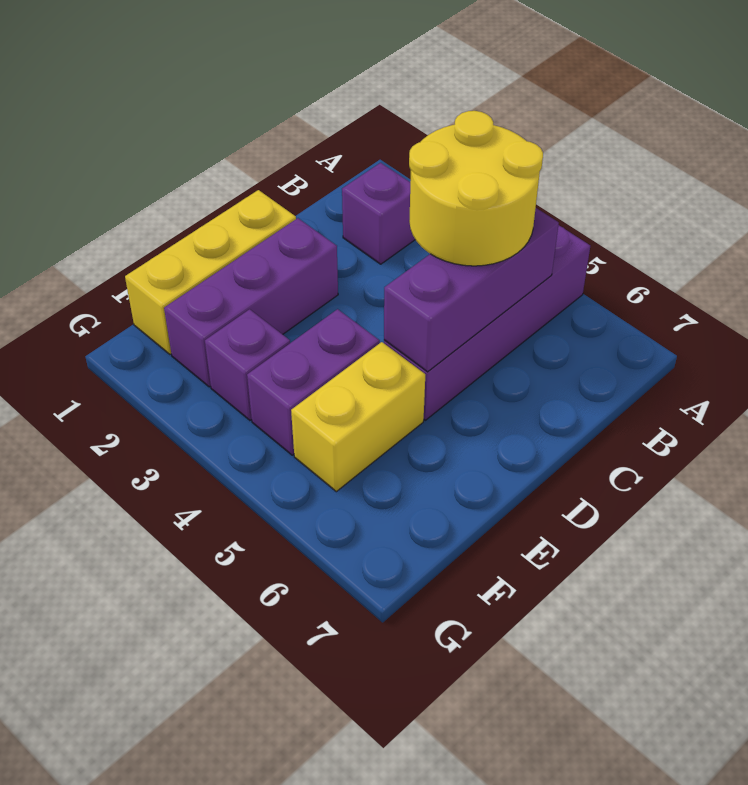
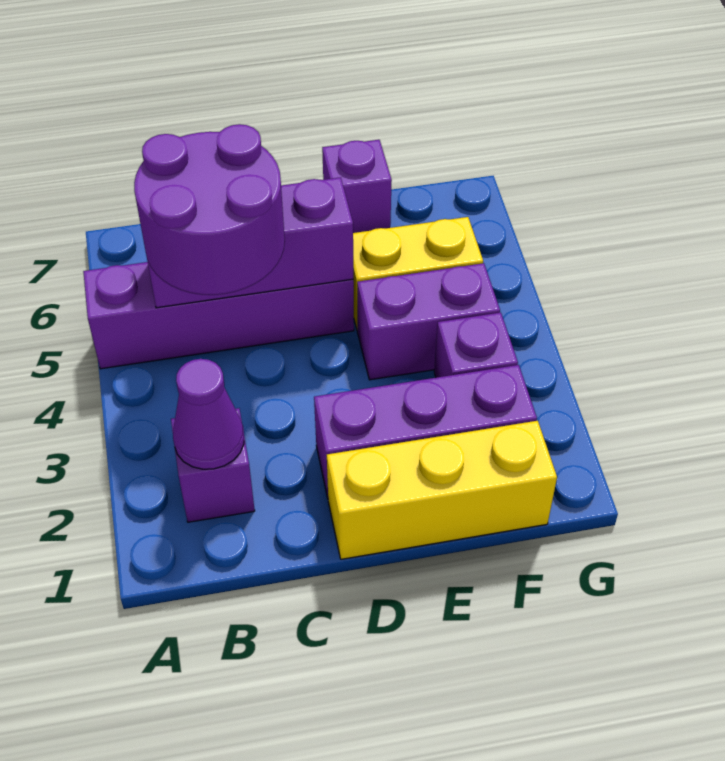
none -> purple cone B2 level 2
yellow round brick B4:C5 level 3 -> purple round brick B4:C5 level 3
none -> purple brick E7 level 1

